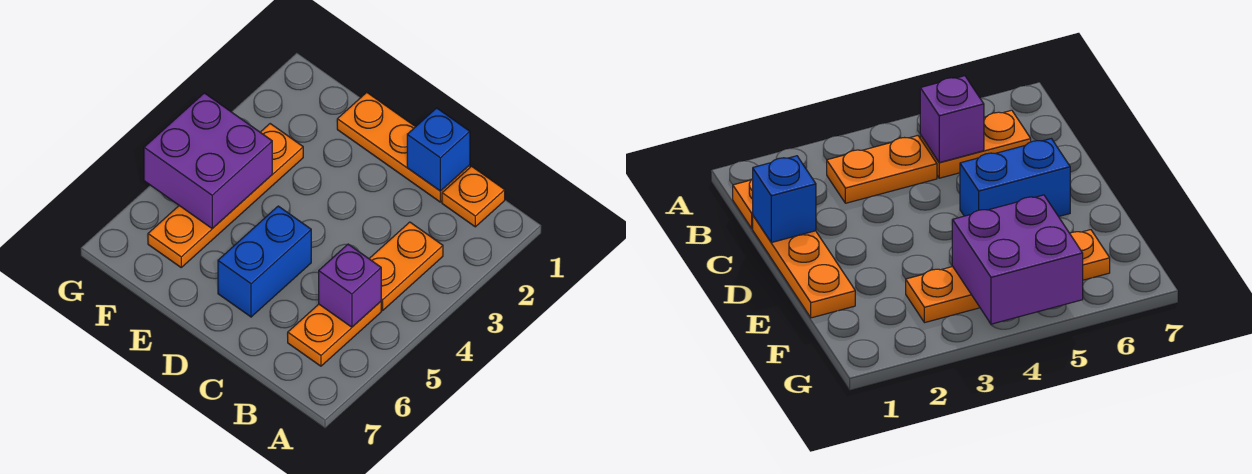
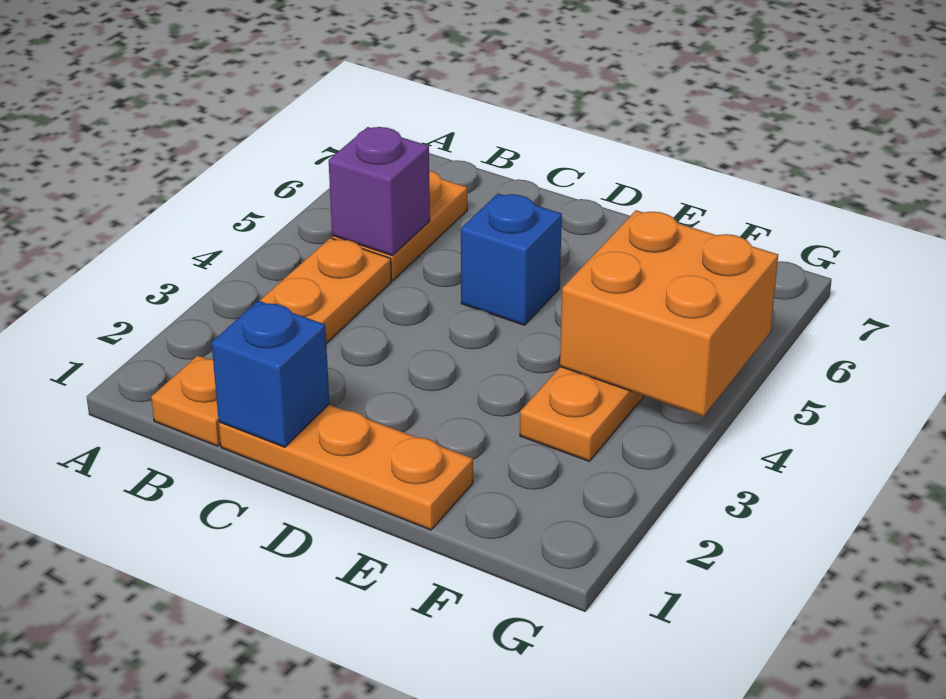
blue brick D5:D6 level 1 -> blue brick D5 level 1
purple brick F4:G5 level 2 -> orange brick F4:G5 level 2

